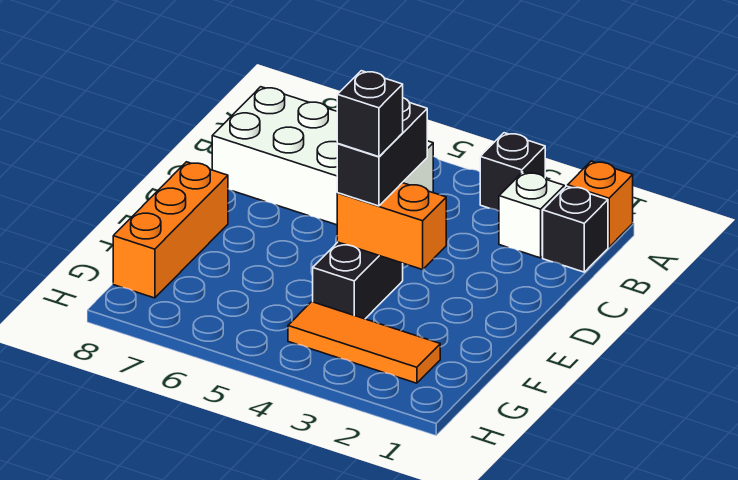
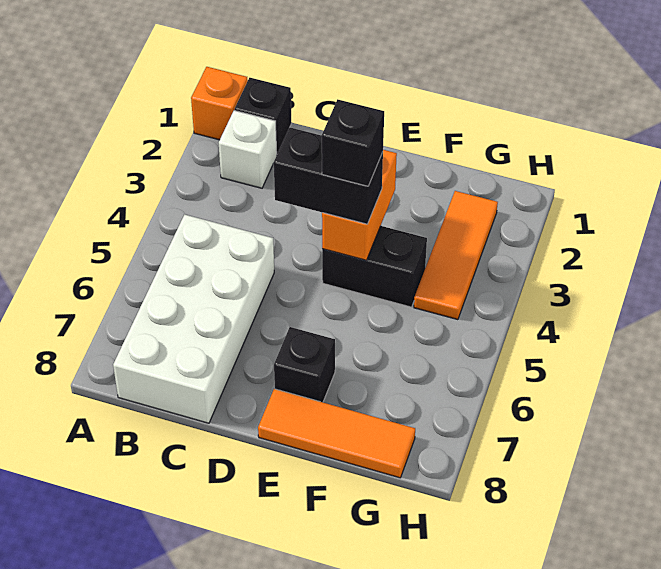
black brick A3 level 1 -> black brick E7 level 1
orange brick E8:G8 level 1 -> orange tile E8:G8 level 1

